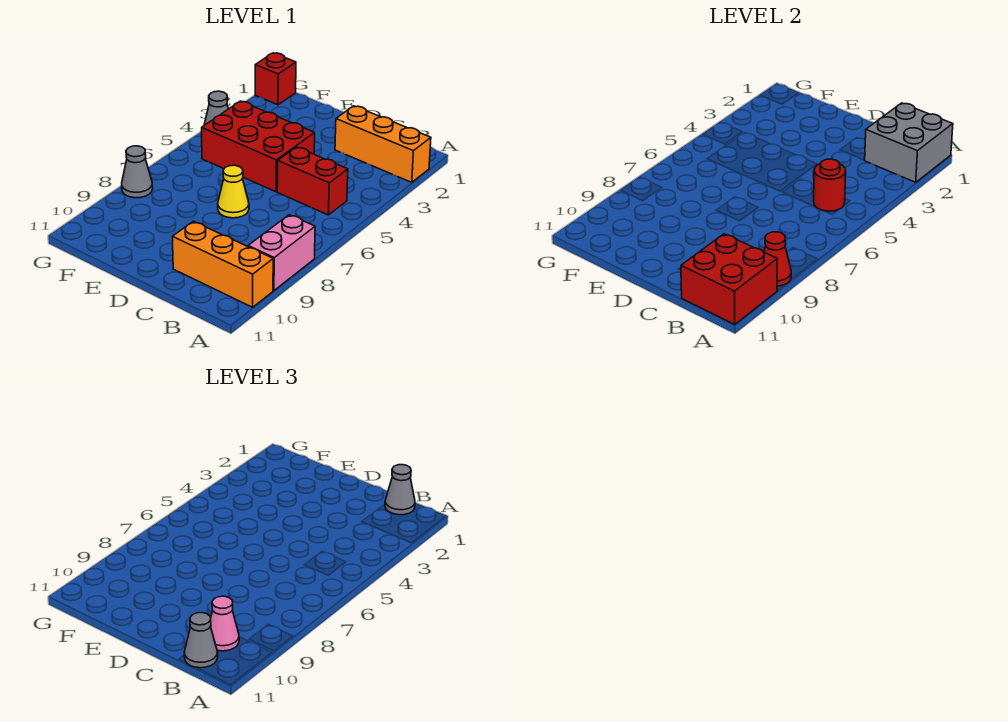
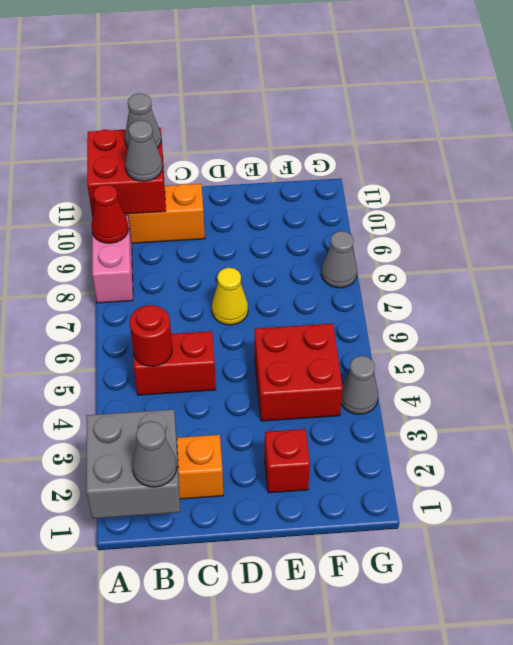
pink cone B10 level 3 -> grey cone B10 level 3
red brick D4:F5 level 1 -> red brick E4:F5 level 1
red brick G1 level 1 -> red brick E2 level 1

